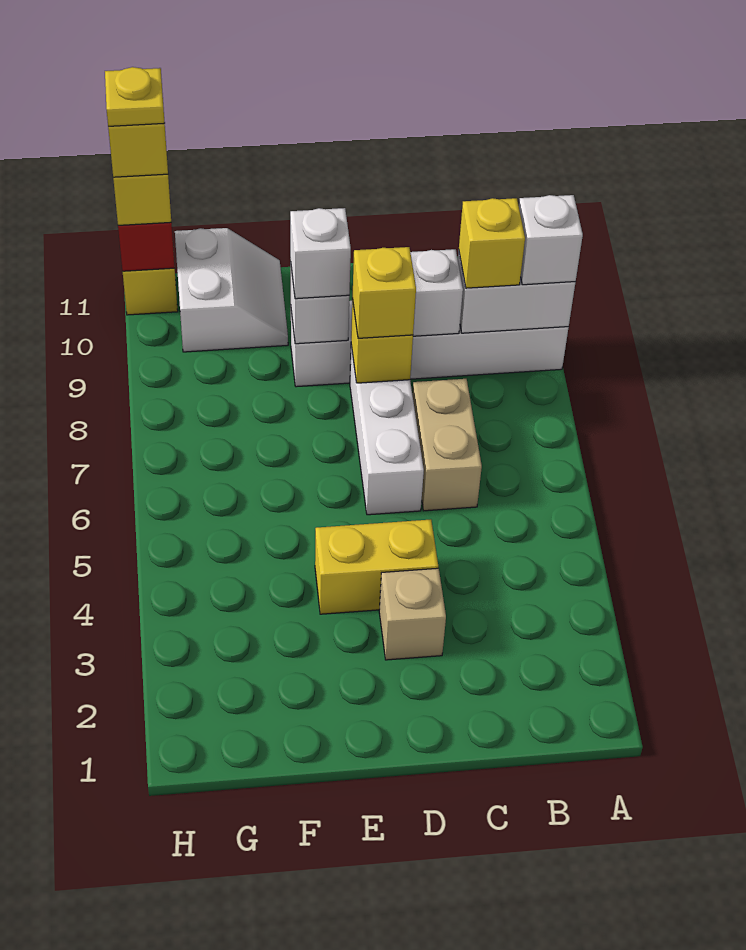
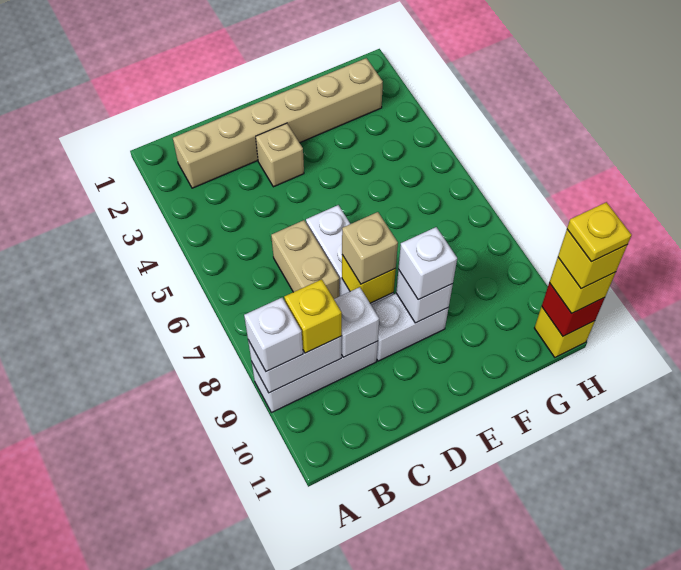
none -> tan brick B2:G2 level 1
yellow brick D4:E4 level 1 -> none
yellow brick D8 level 3 -> tan brick D8 level 3
white slope F10:G11 level 1 top G -> none

